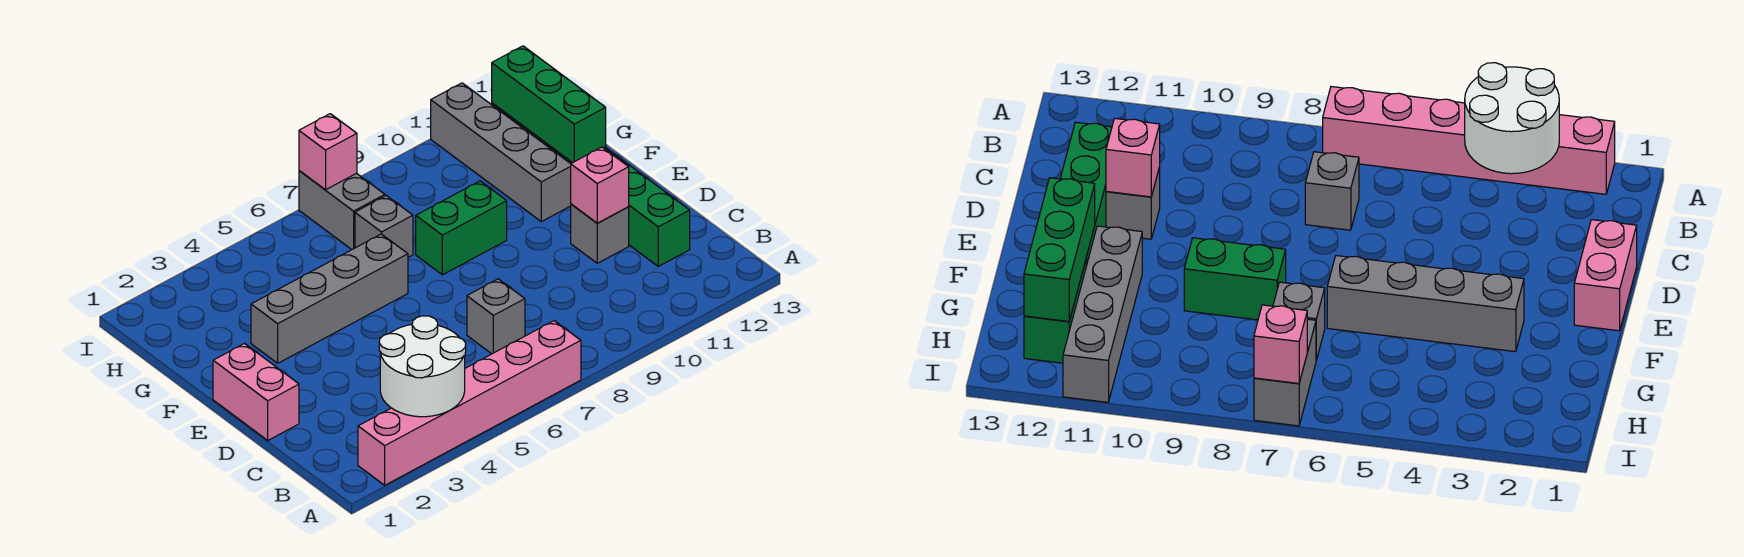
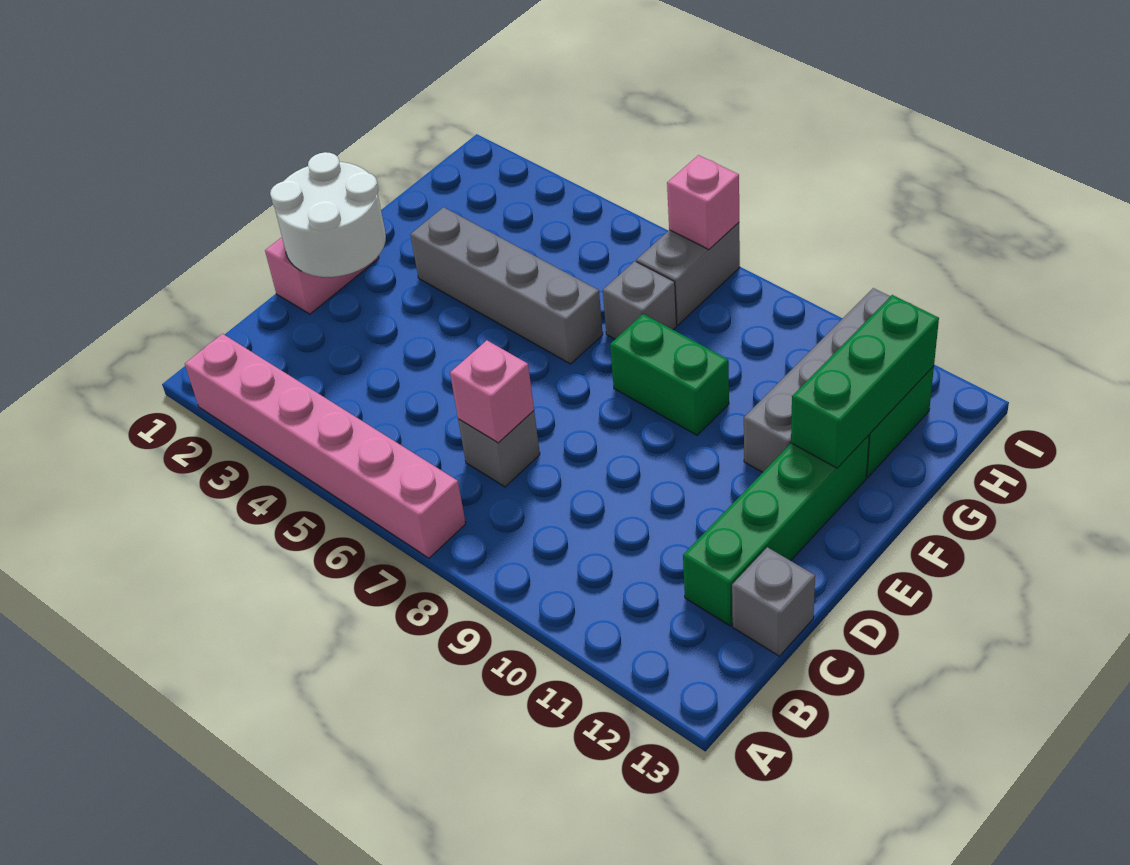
white round brick A3:B4 level 2 -> white round brick D1:E2 level 2
grey brick D11 level 1 -> grey brick C13 level 1
pink brick D11 level 2 -> pink brick C7 level 2

